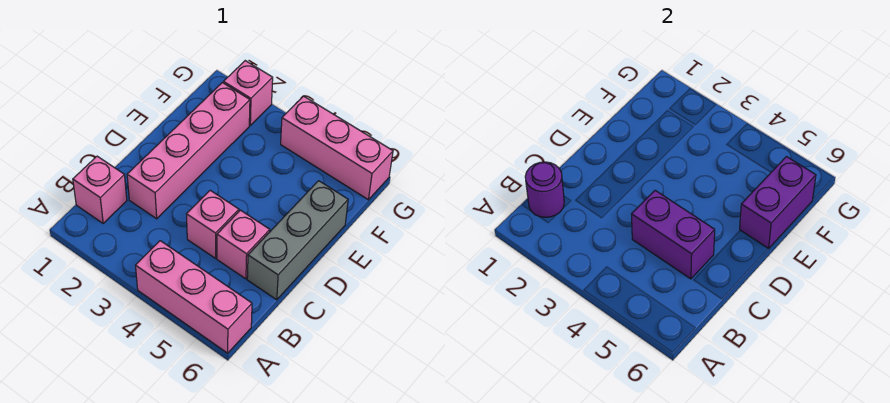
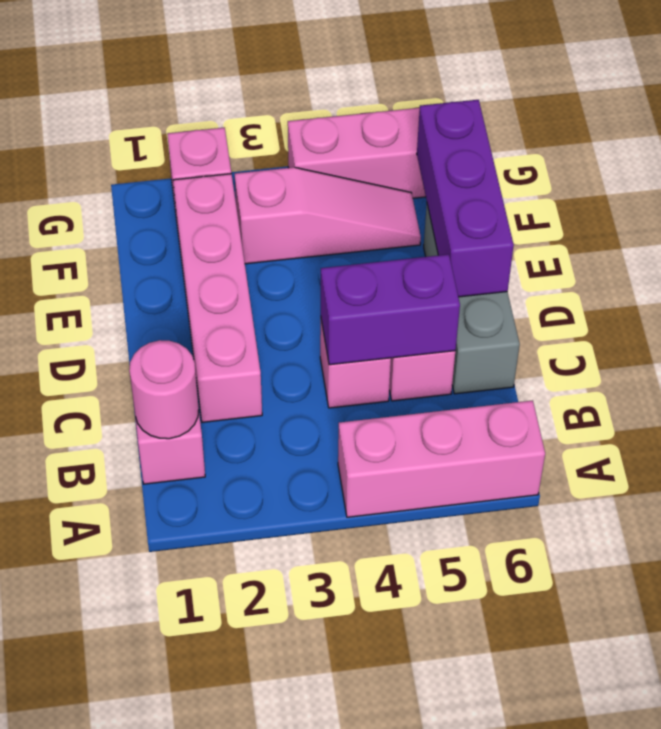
purple round brick B1 level 2 -> pink round brick B1 level 2
purple brick E6:F6 level 2 -> purple brick D6:F6 level 2
none -> pink slope F3:F5 level 1 top 3

